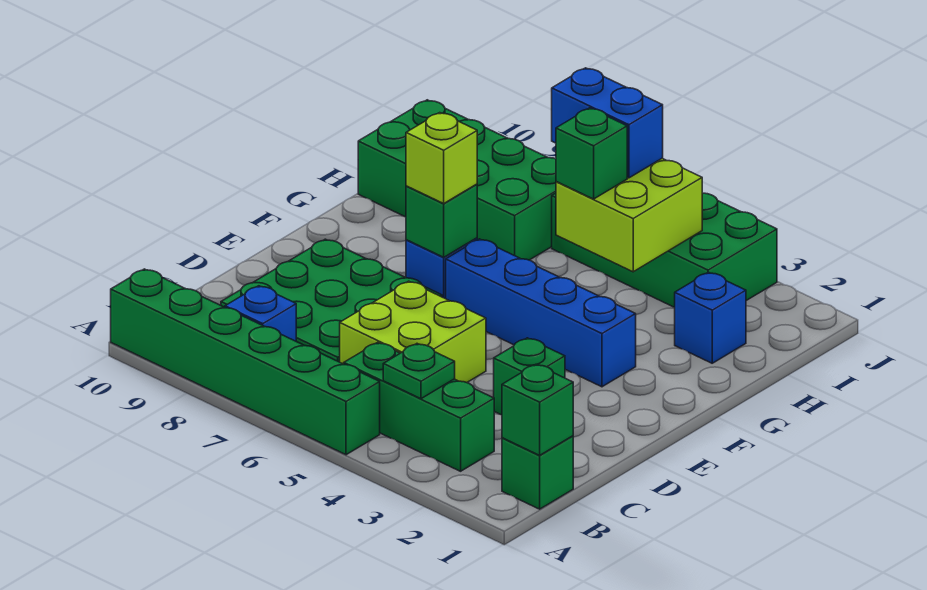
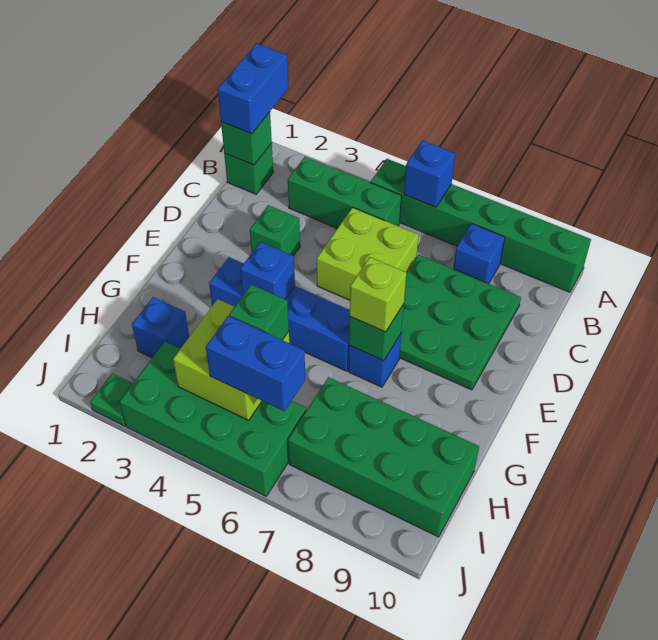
none -> blue brick A1:B1 level 3
none -> blue brick A6 level 2
green plate B4 level 2 -> green plate J2 level 1
none -> blue brick F4 level 2

